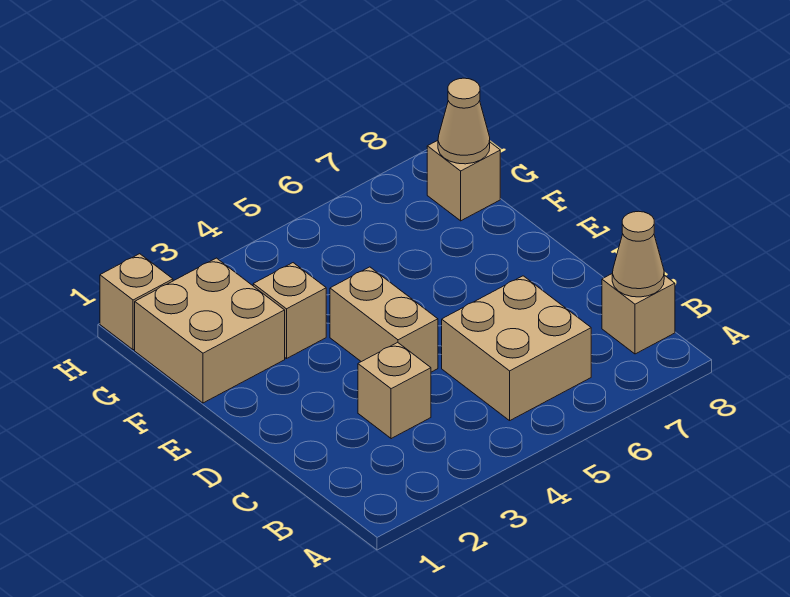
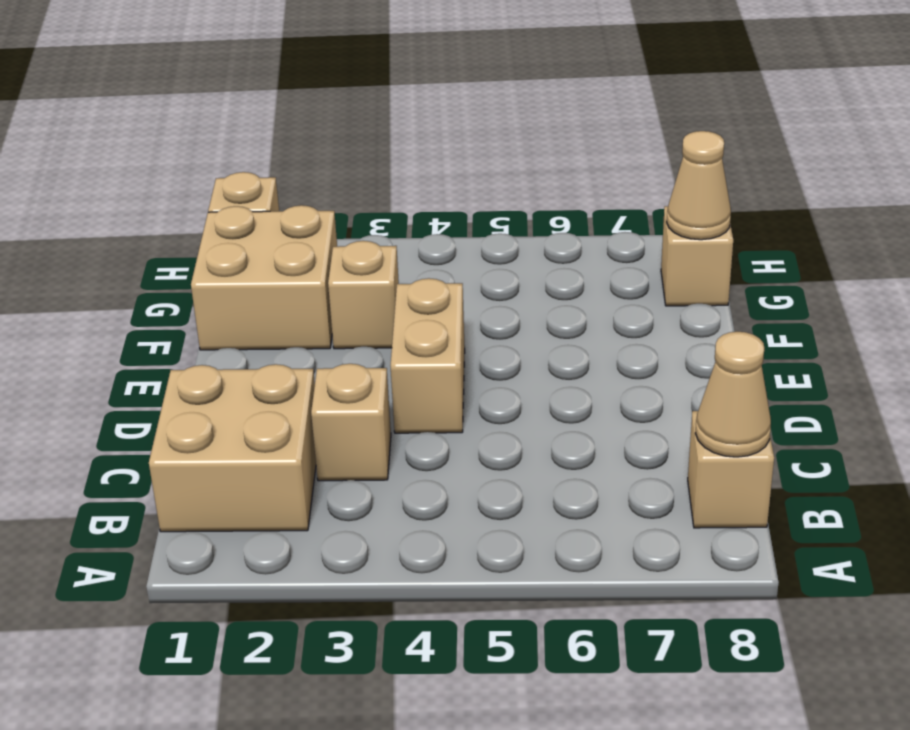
tan brick B5:C6 level 1 -> tan brick B1:C2 level 1

